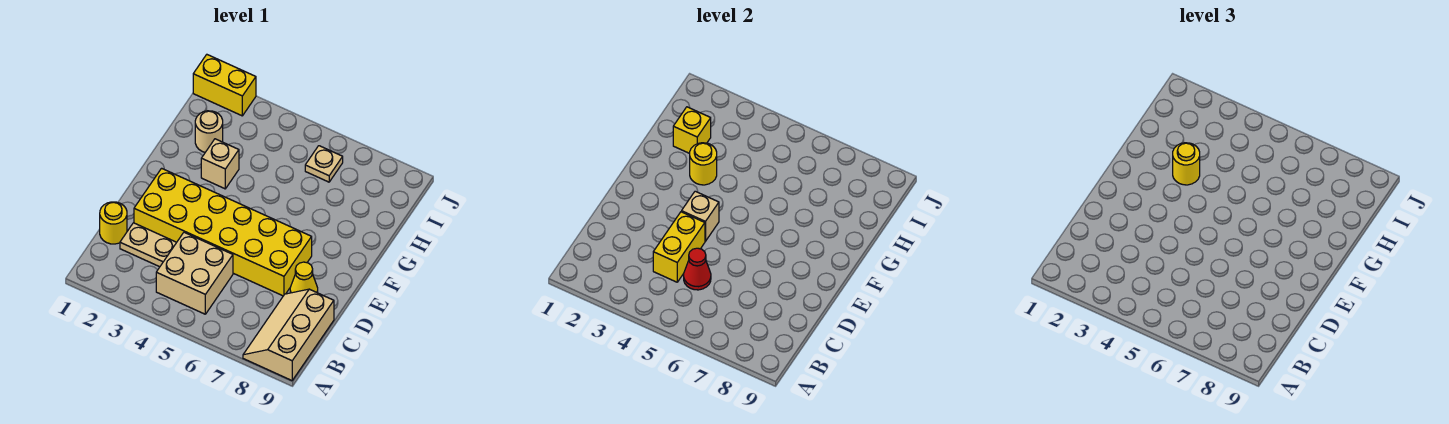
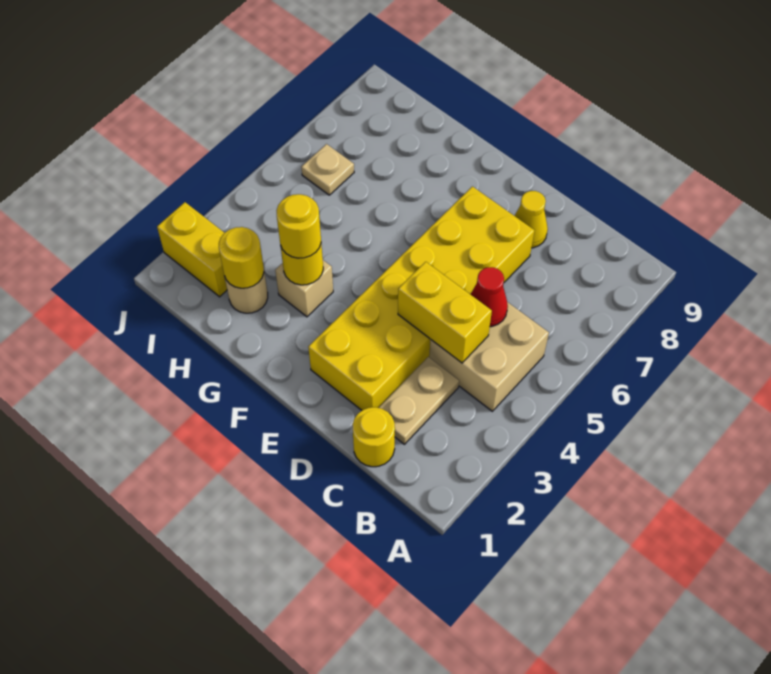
tan slope A8:C9 level 1 top 9 -> none
tan brick E4 level 2 -> none
yellow brick H2 level 2 -> yellow round brick H2 level 2
yellow brick J1:J2 level 1 -> yellow brick I2:J2 level 1

